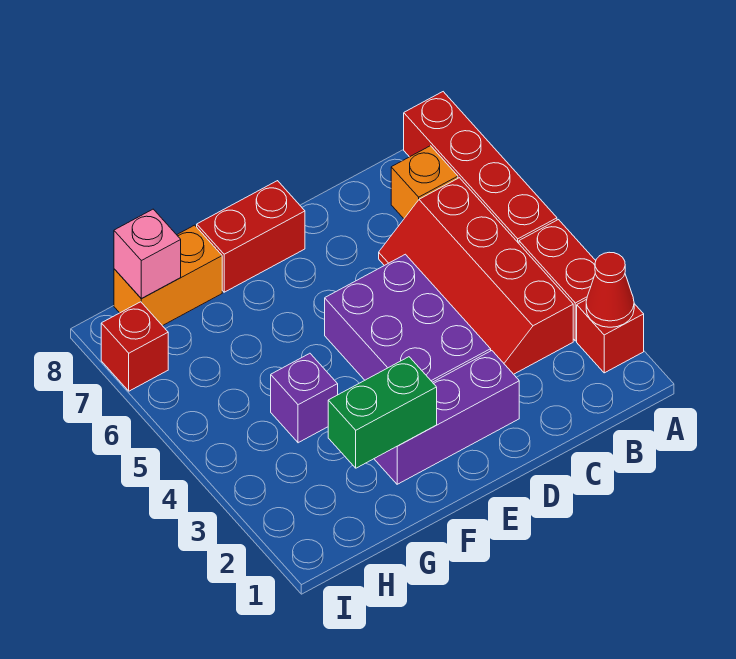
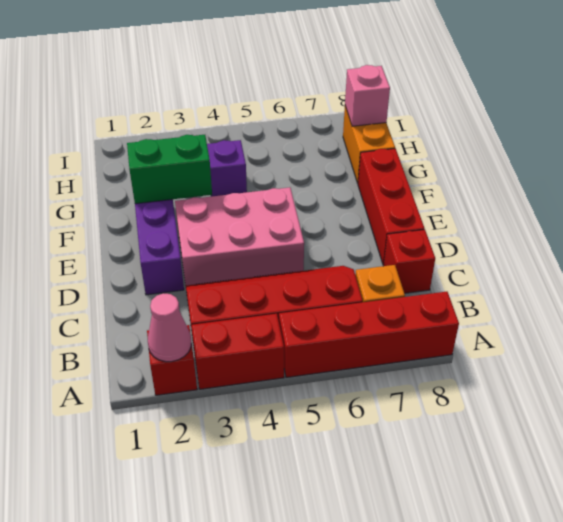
red cone A2 level 2 -> pink cone A2 level 2
purple brick D3:E5 level 1 -> pink brick D3:E5 level 1
red brick E8:F8 level 1 -> red brick D8:F8 level 1
green brick F2:G2 level 2 -> green brick F2:F3 level 2
red brick I7 level 1 -> red brick C8 level 1

